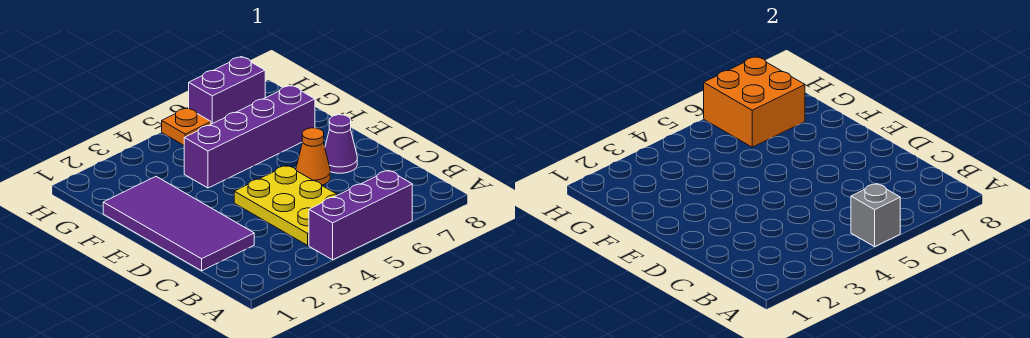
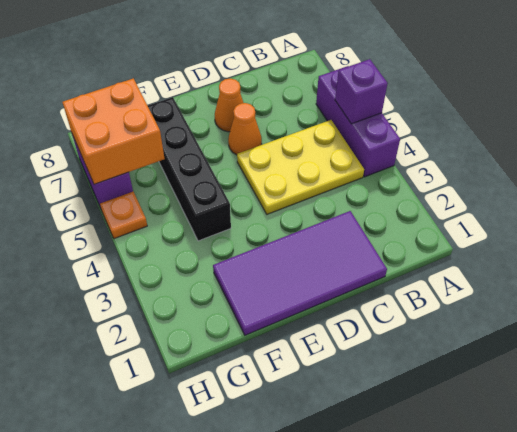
grey brick A5 level 2 -> purple brick A5 level 2
purple cone D7 level 1 -> orange cone D7 level 1
purple brick F4:F7 level 1 -> black brick F4:F7 level 1

